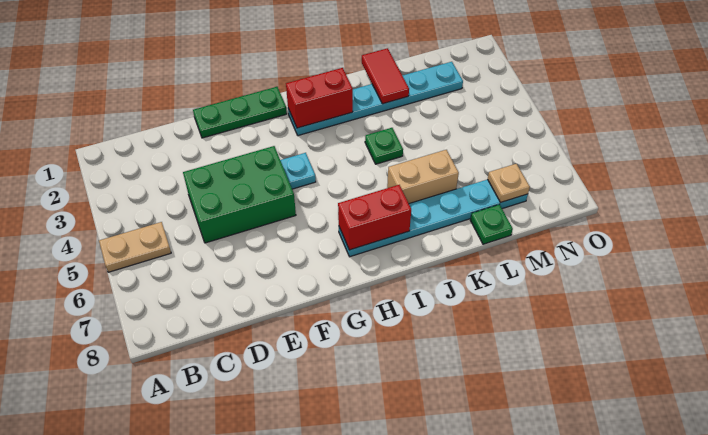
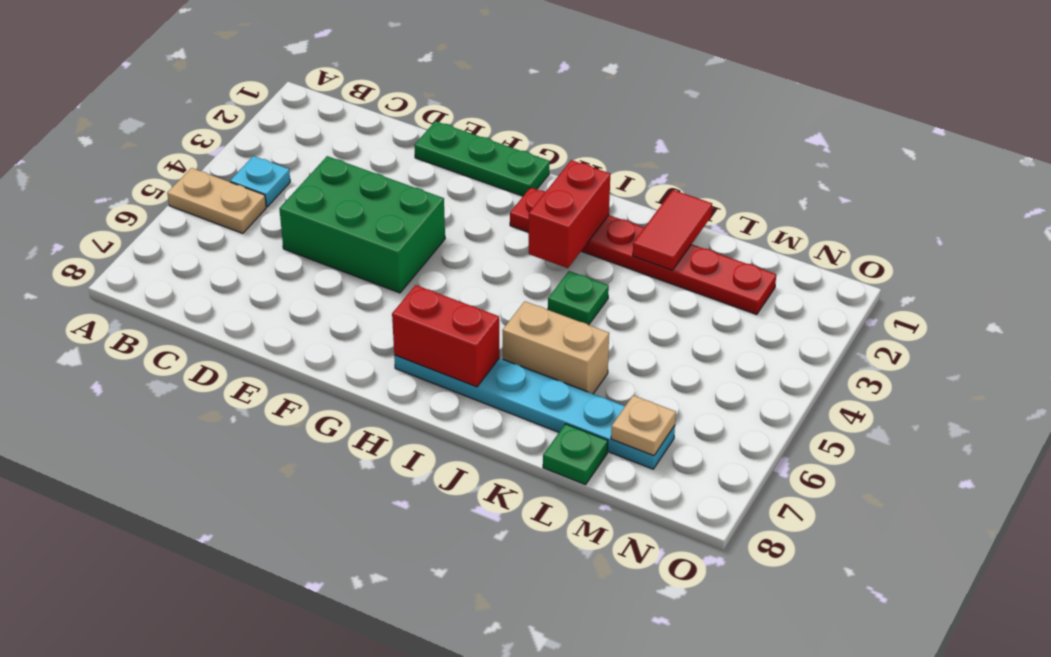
cyan plate G4 level 1 -> cyan plate B4 level 1
cyan plate H2:M2 level 1 -> red plate H2:M2 level 1
red brick H2:I2 level 2 -> red brick I2:I3 level 2

